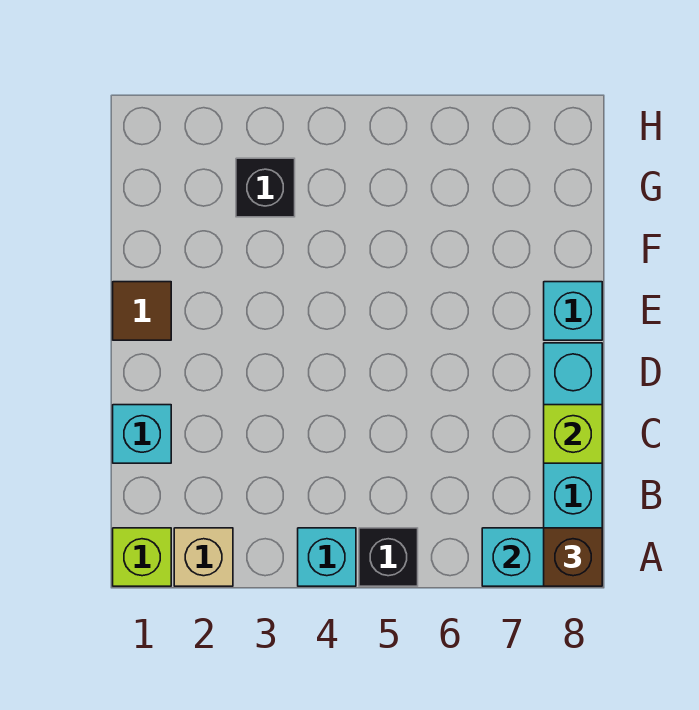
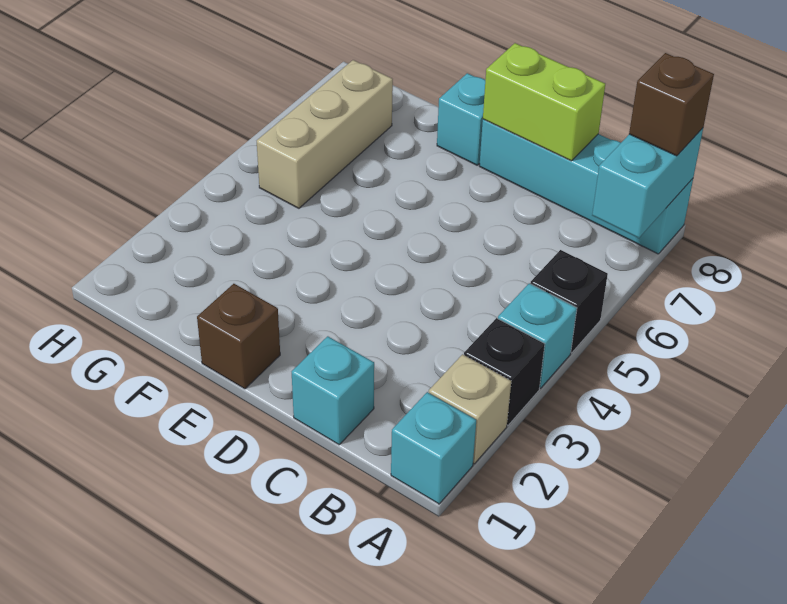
lime brick A1 level 1 -> cyan brick A1 level 1
lime brick C8 level 2 -> lime brick C8:D8 level 2
brown tile E1 level 1 -> brown brick E1 level 1
black brick G3 level 1 -> black brick A3 level 1
none -> tan brick G5:G7 level 1

